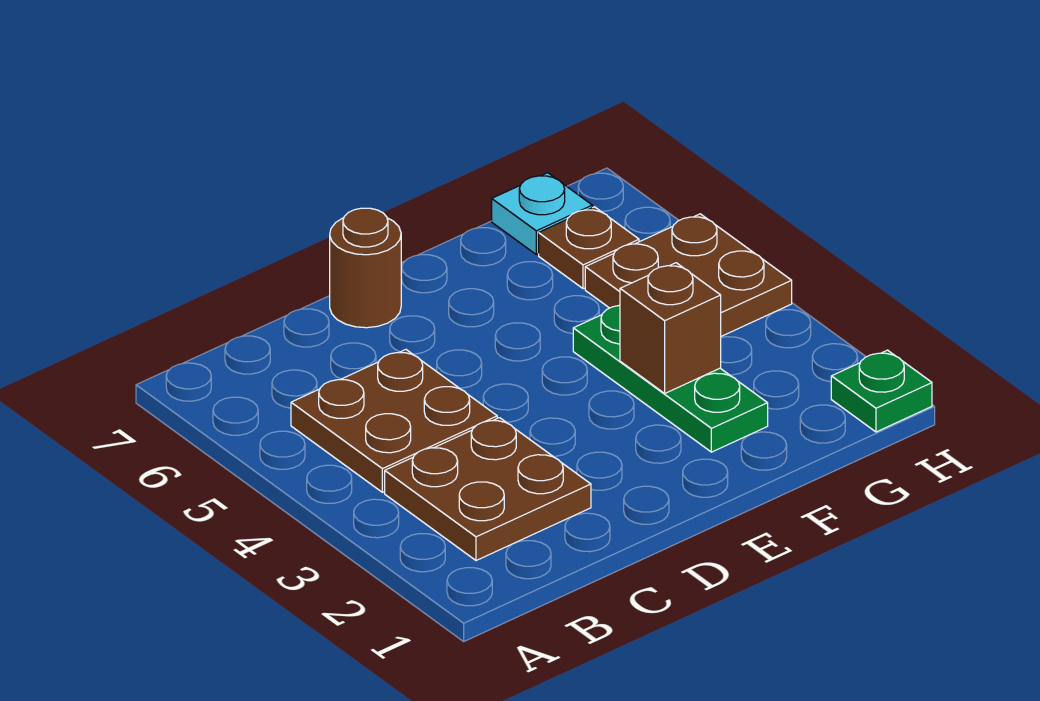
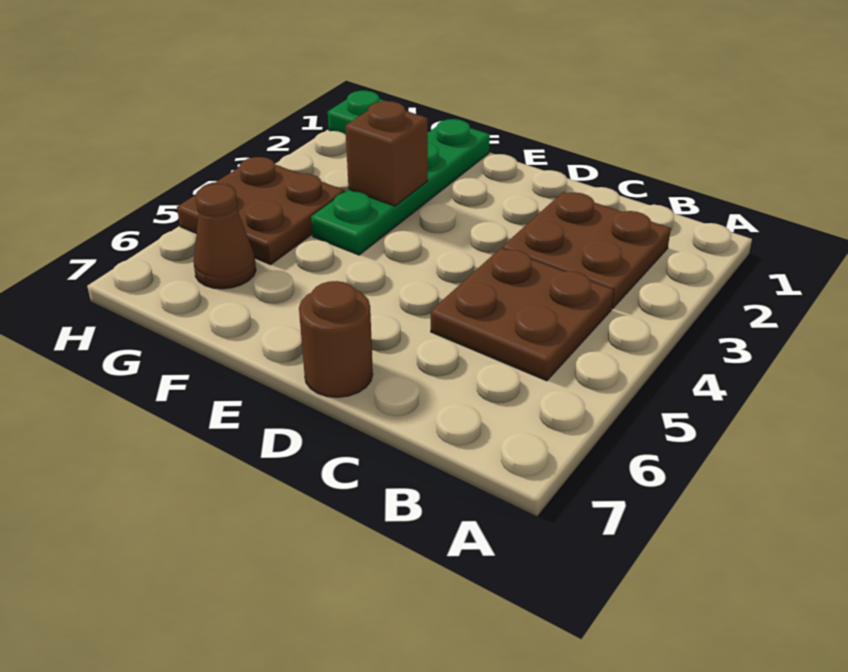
green plate F2:F4 level 1 -> green plate F1:F4 level 1
brown plate G6 level 1 -> brown cone G6 level 1
cyan plate G7 level 1 -> none

